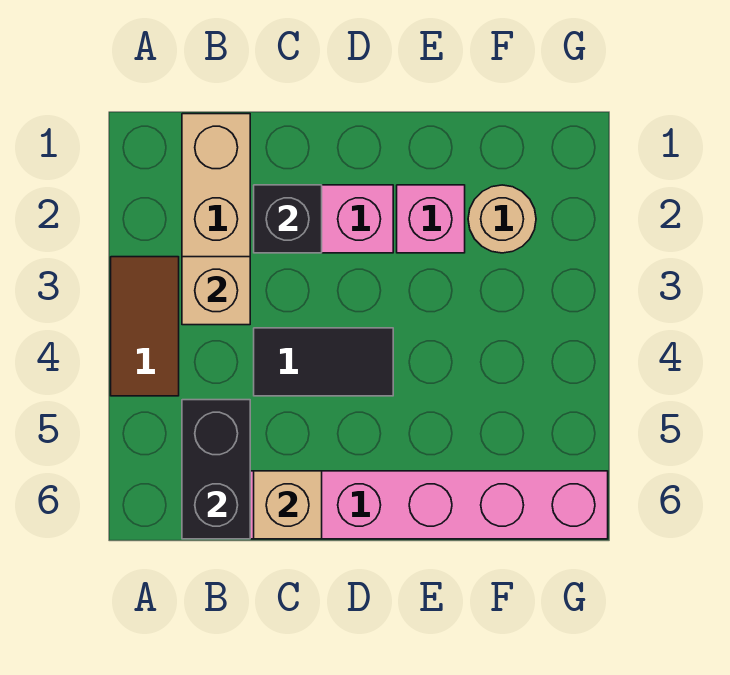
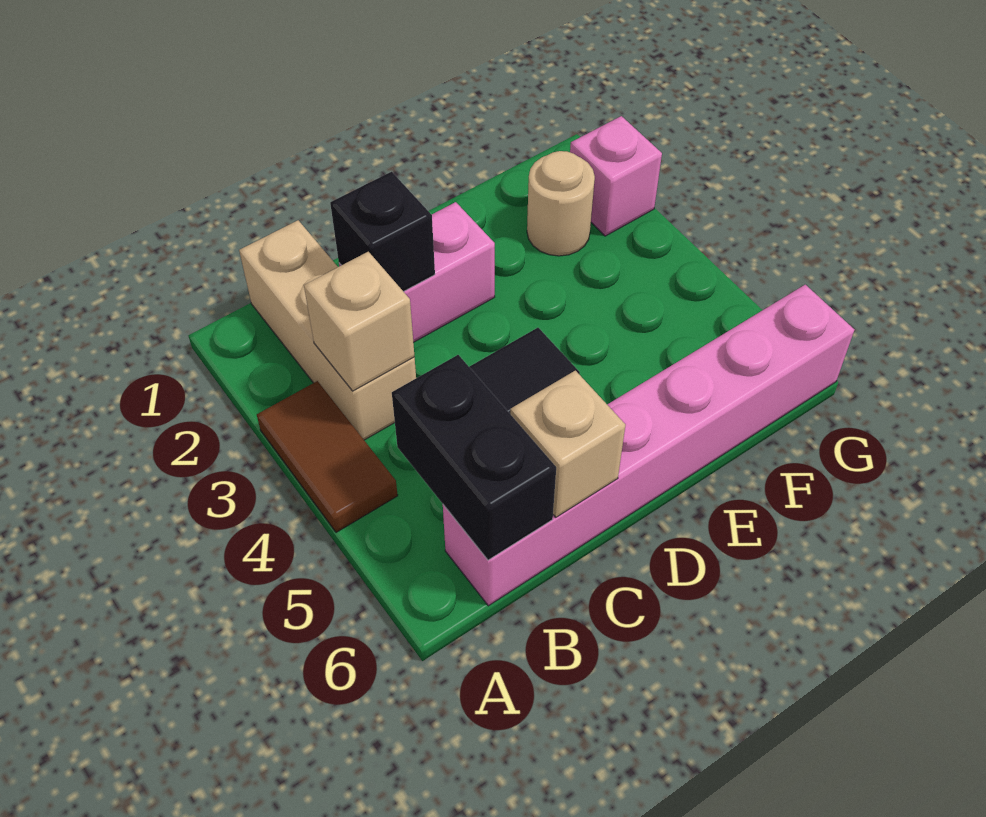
pink brick E2 level 1 -> pink brick G2 level 1

